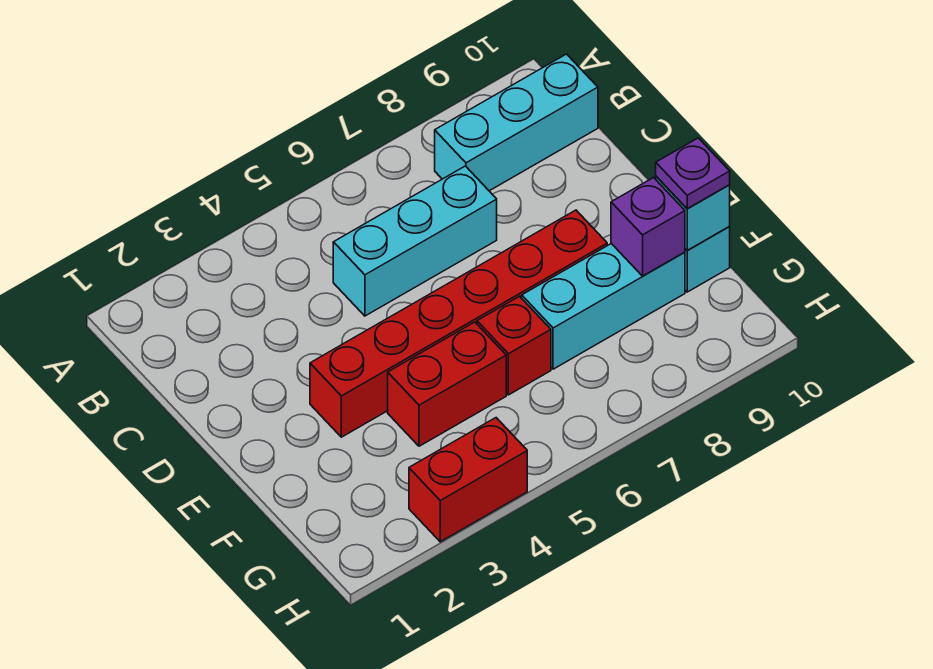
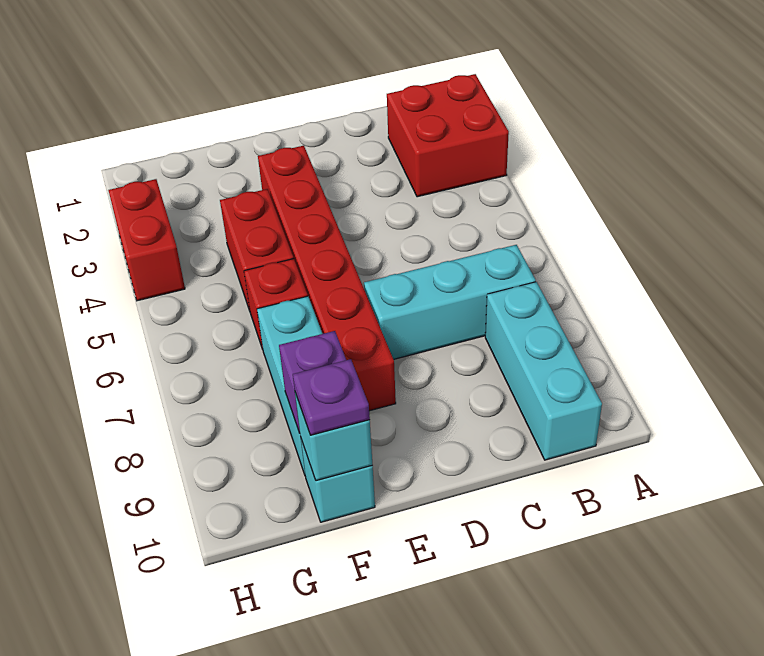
none -> red brick A2:B3 level 1
cyan brick C5:C7 level 1 -> cyan brick B7:D7 level 1

